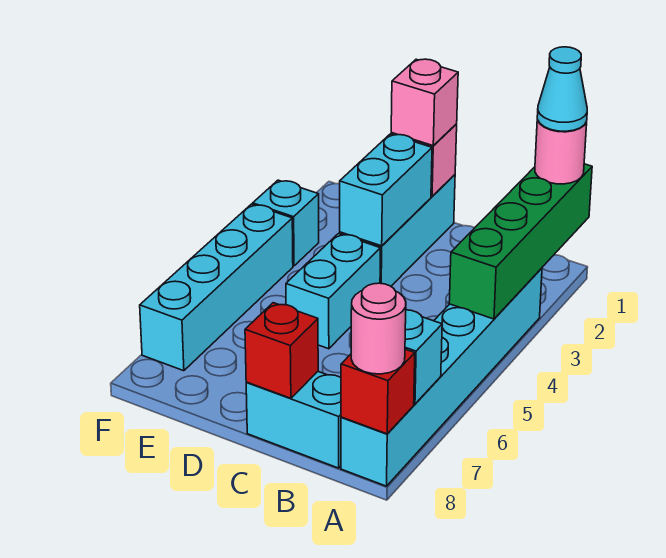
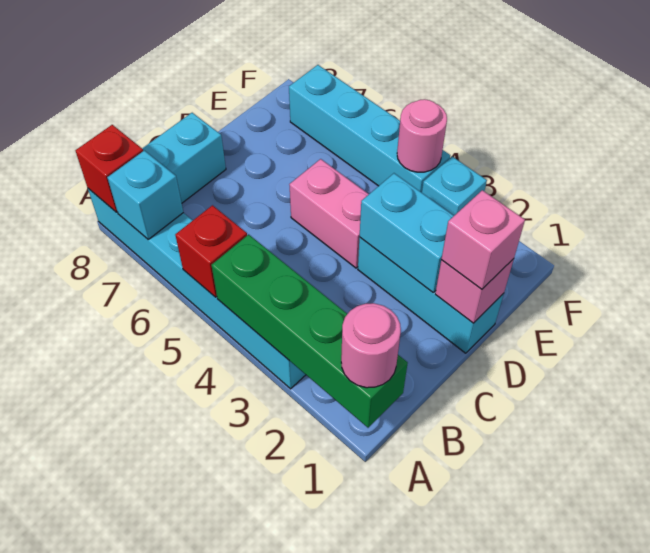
cyan cone A1 level 4 -> none
pink round brick A8 level 3 -> pink round brick F4 level 2
red brick C8 level 2 -> red brick A5 level 2
cyan brick D4:D5 level 1 -> pink brick D4:D5 level 1

